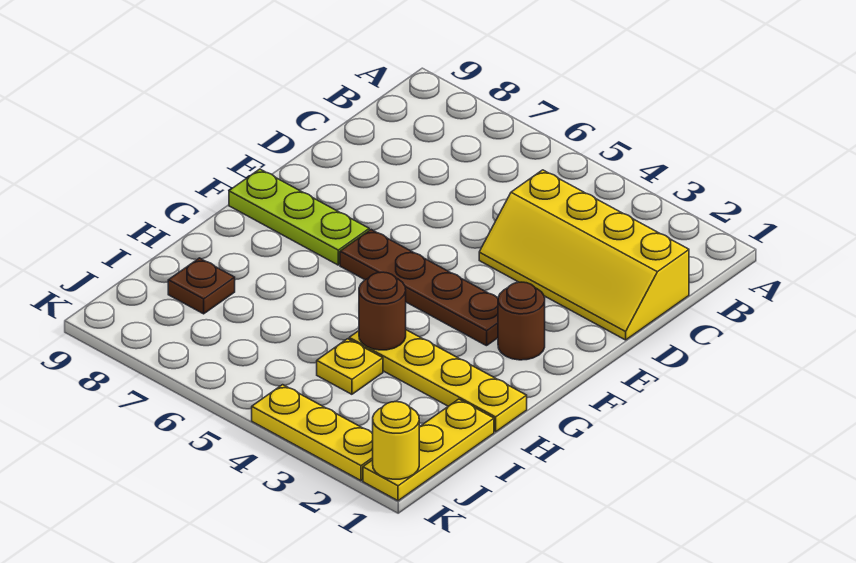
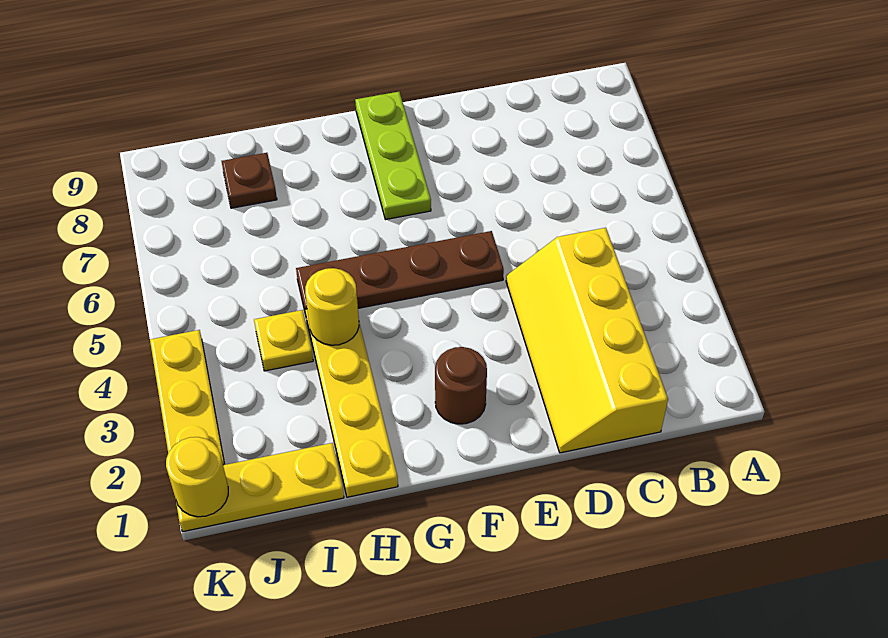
brown plate F3:F6 level 1 -> brown plate E5:H5 level 1
brown round brick H4 level 2 -> yellow round brick H4 level 2

